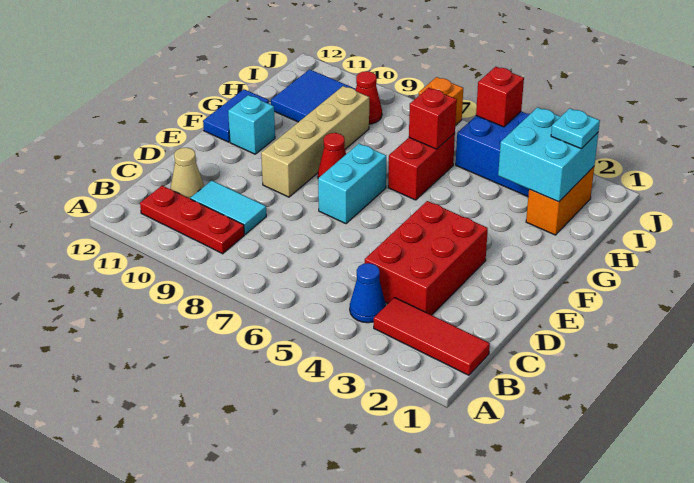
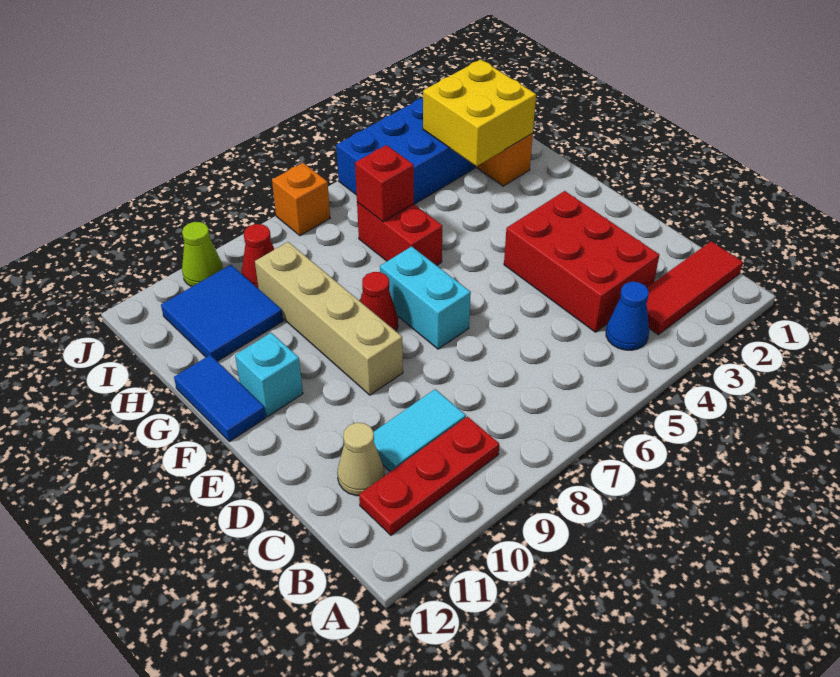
cyan brick H2:I3 level 2 -> yellow brick H2:I3 level 2
cyan plate I2 level 3 -> none
red brick J5 level 2 -> none
none -> lime cone J10 level 1

